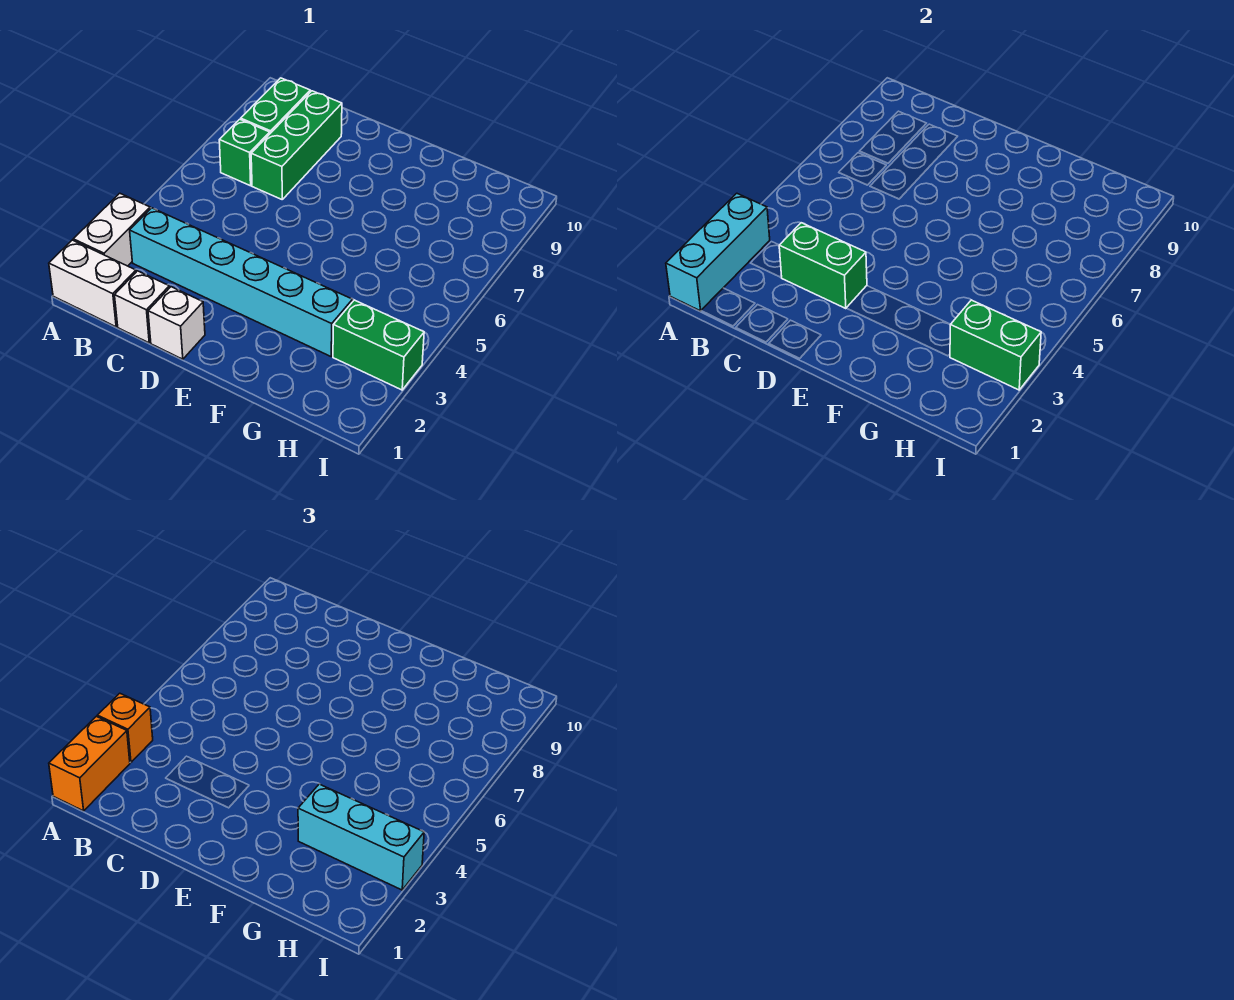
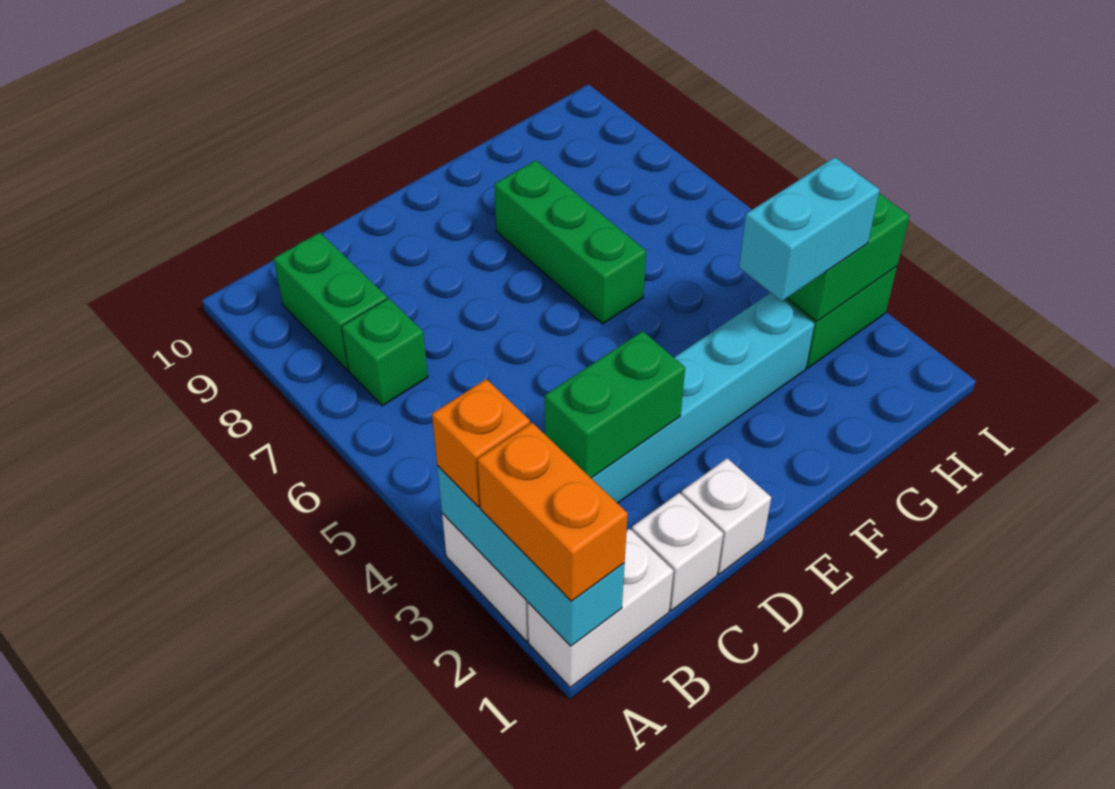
green brick C7:C9 level 1 -> green brick F6:F8 level 1
cyan brick G3:I3 level 3 -> cyan brick G3:H3 level 3

